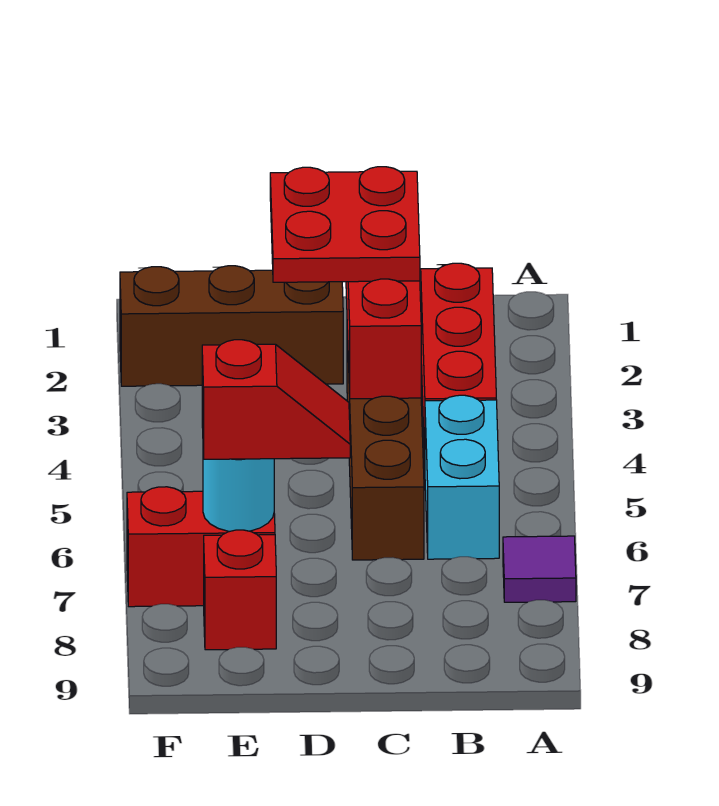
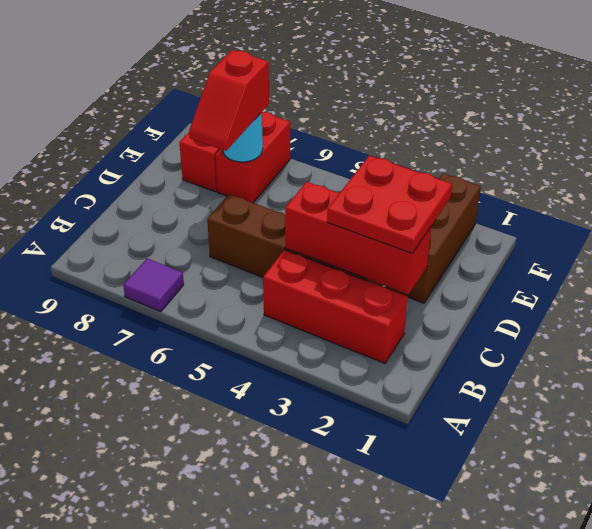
cyan brick B5:B6 level 1 -> none

